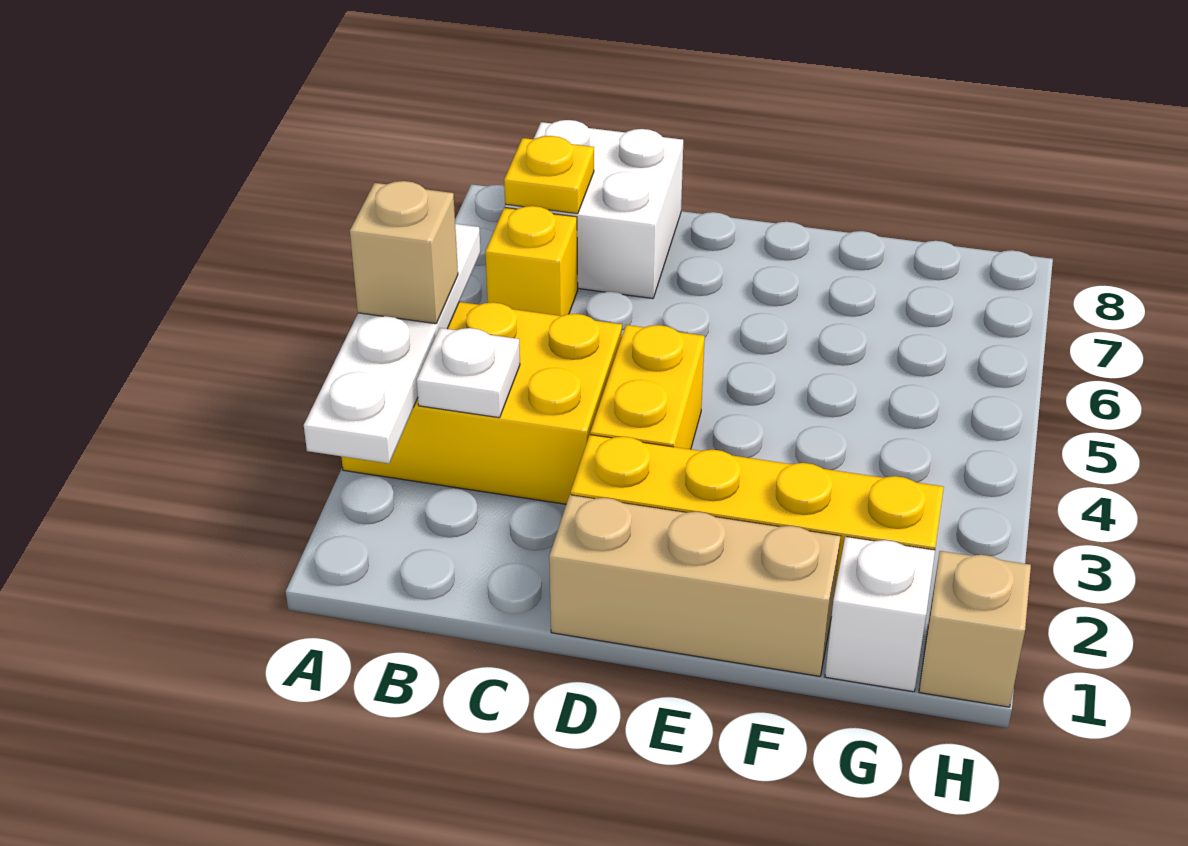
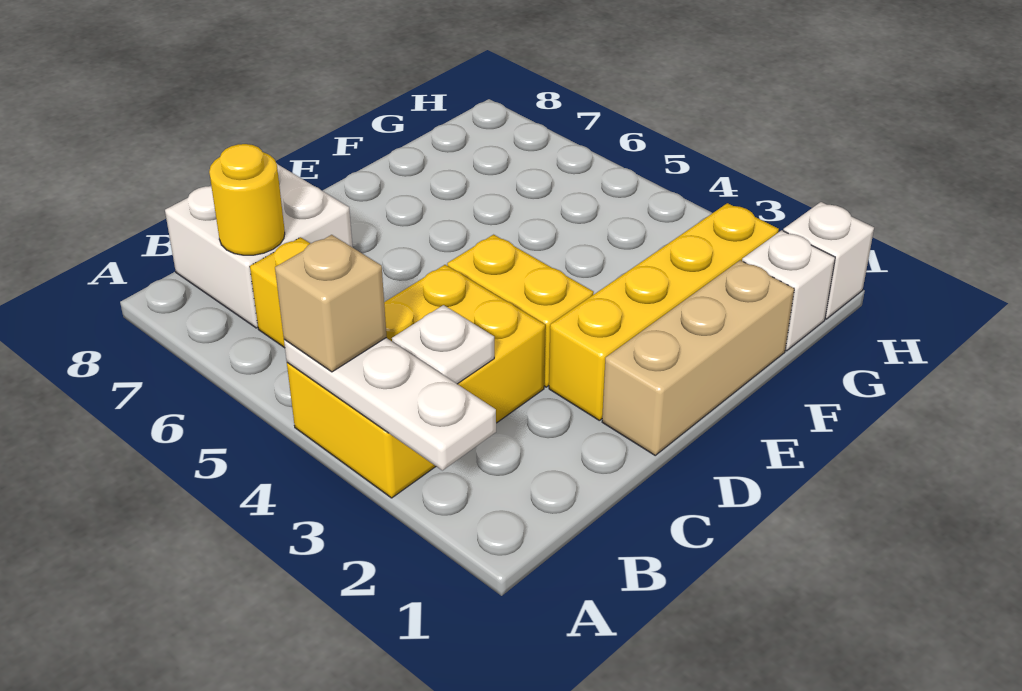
white plate A2:A5 level 2 -> white plate A2:A4 level 2
yellow plate B7 level 2 -> yellow round brick B7 level 2
tan brick H1 level 1 -> white brick H1 level 1

